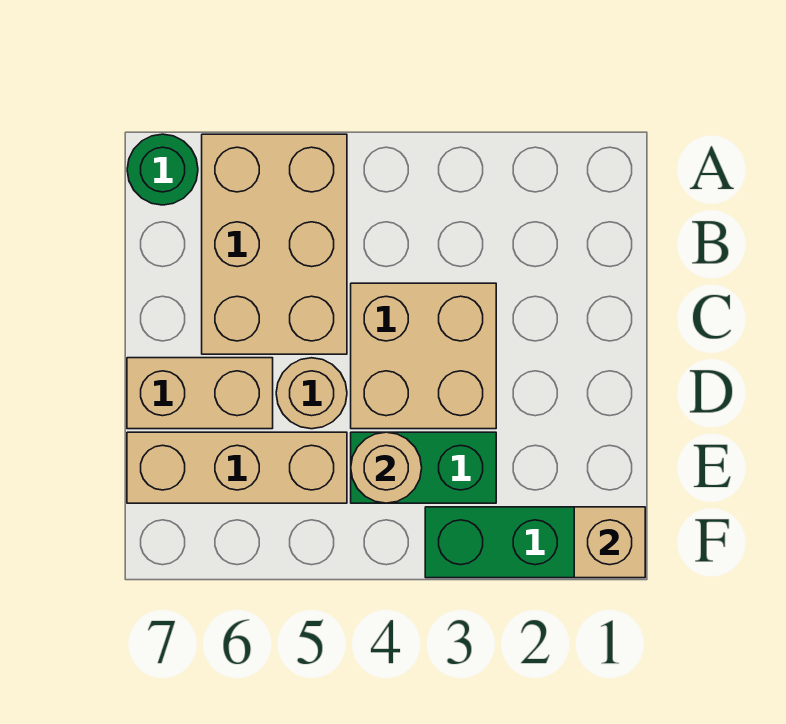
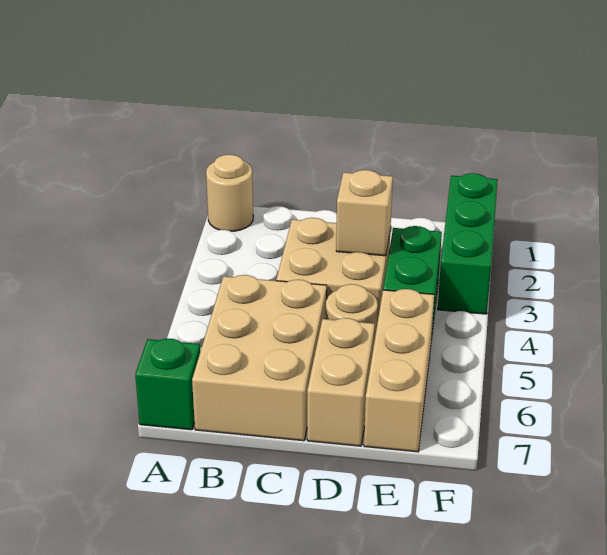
tan brick A5:C6 level 1 -> tan brick B5:C7 level 1
green round brick A7 level 1 -> green brick A7 level 1
tan round brick E4 level 2 -> tan round brick A1 level 1
tan brick F1 level 2 -> tan brick D3 level 2

